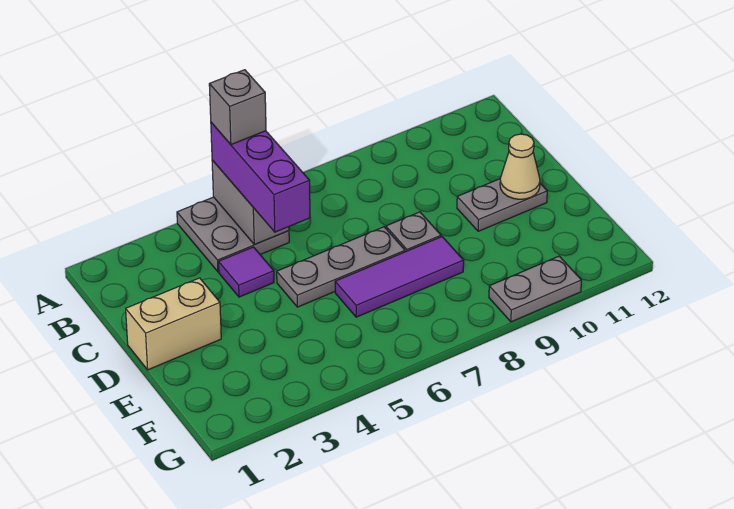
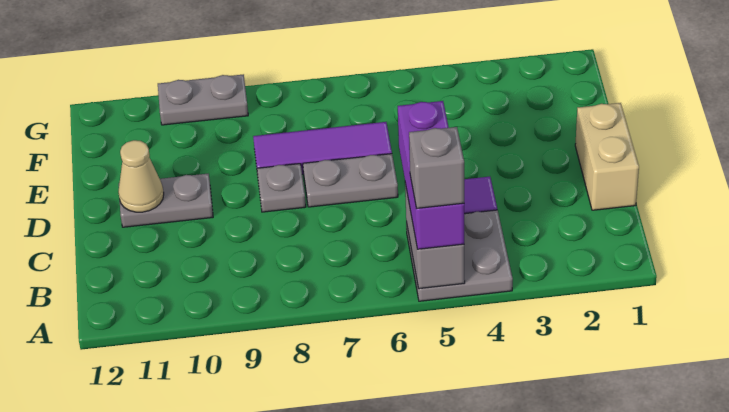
tan brick D1:D2 level 1 -> tan brick C1:D1 level 1
grey plate D5:D7 level 1 -> grey plate D6:D7 level 1

